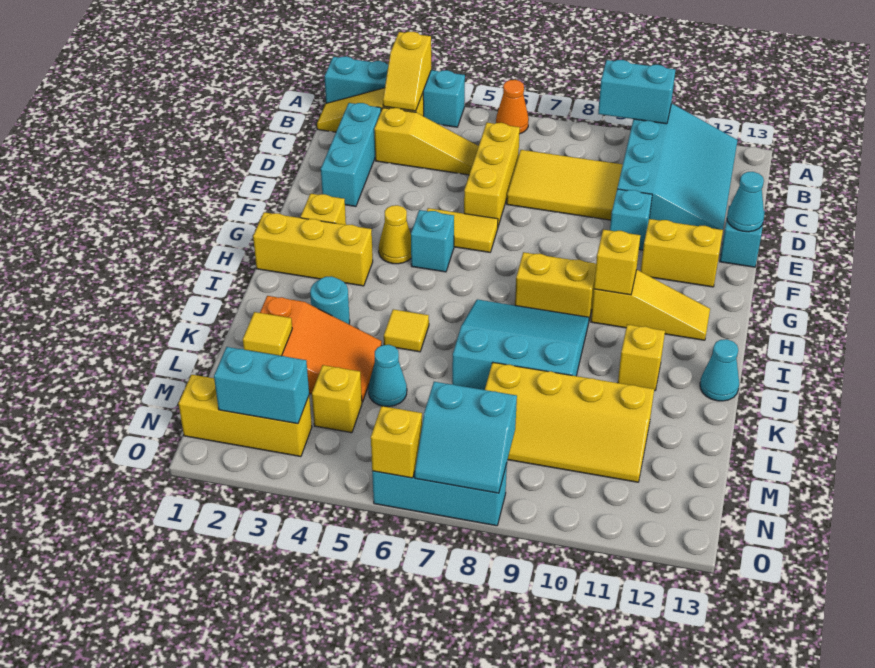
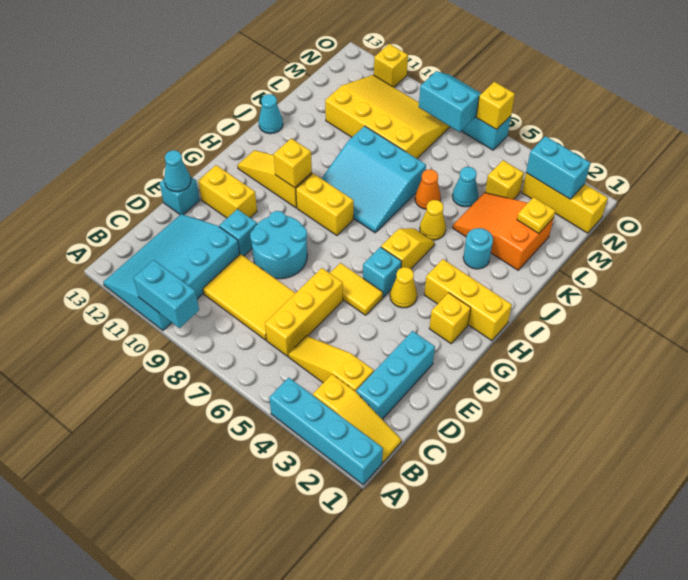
yellow slope A3:B3 level 2 top A -> yellow slope H5:I5 level 1 top H
orange cone A6 level 1 -> orange cone K6 level 1
none -> cyan round brick E8:F9 level 1
yellow tile J5 level 1 -> yellow cone J5 level 1
yellow brick J11 level 1 -> yellow brick O11 level 1
yellow tile L2 level 2 -> yellow plate L2 level 2
yellow slope L8:M11 level 1 top L -> yellow slope L8:N11 level 1 top L

